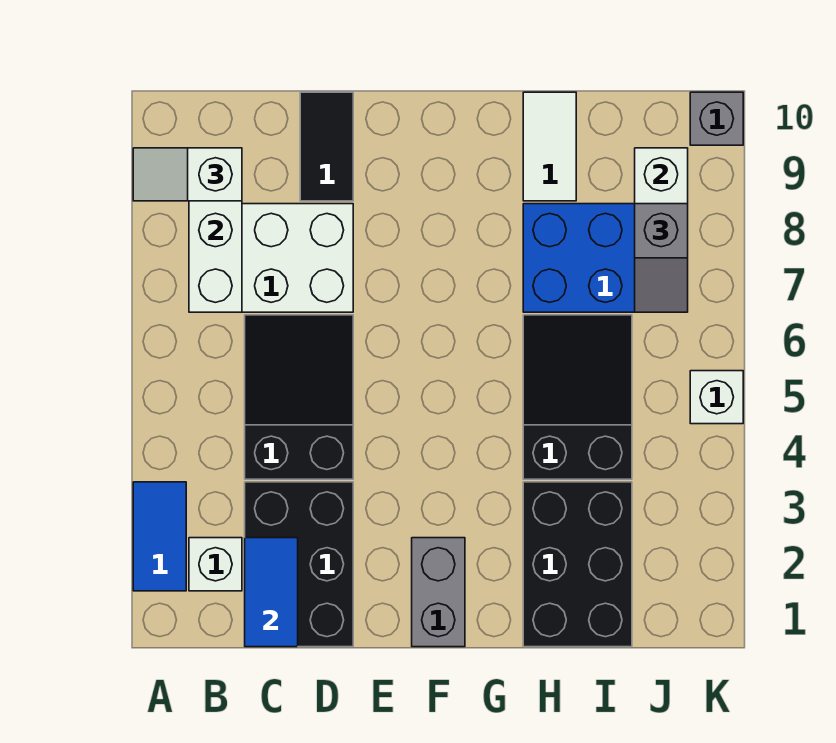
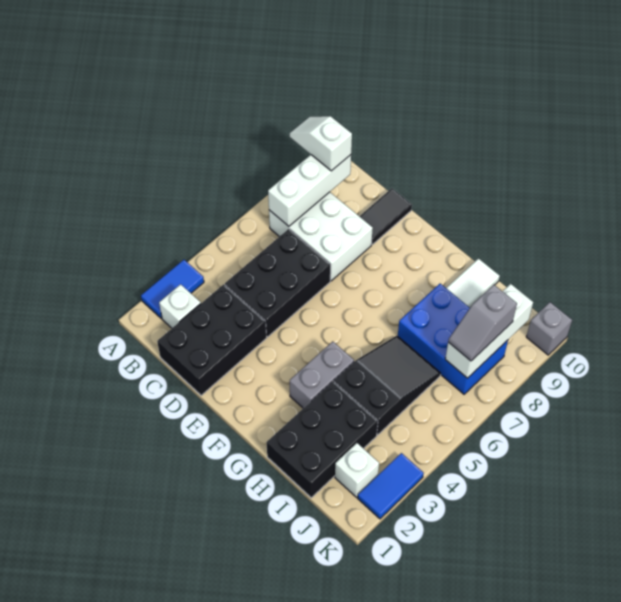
blue tile C1:C2 level 2 -> blue tile K2:K3 level 1
black slope C4:D6 level 1 top 4 -> black brick C4:D6 level 1
grey brick F1:F2 level 1 -> grey brick G3:G4 level 1
white brick K5 level 1 -> white brick J2 level 1

